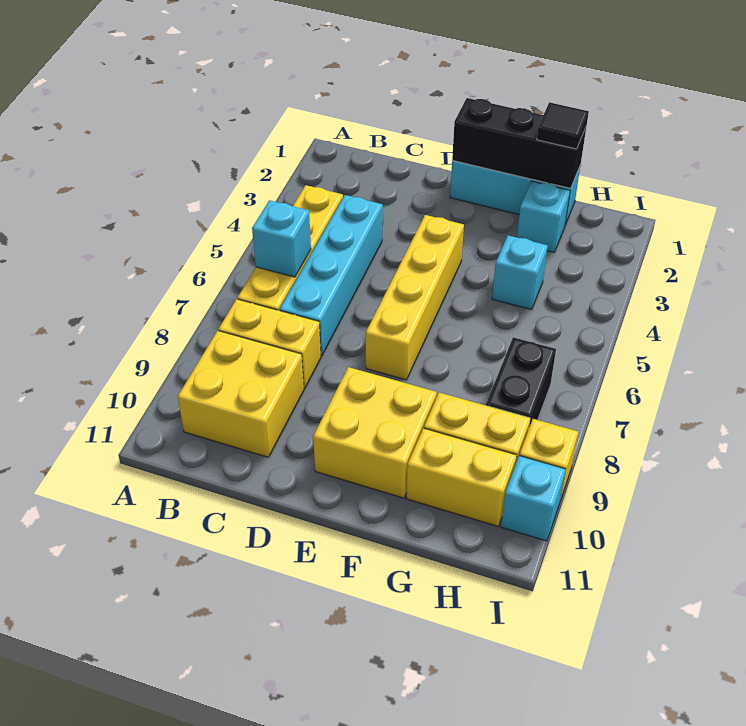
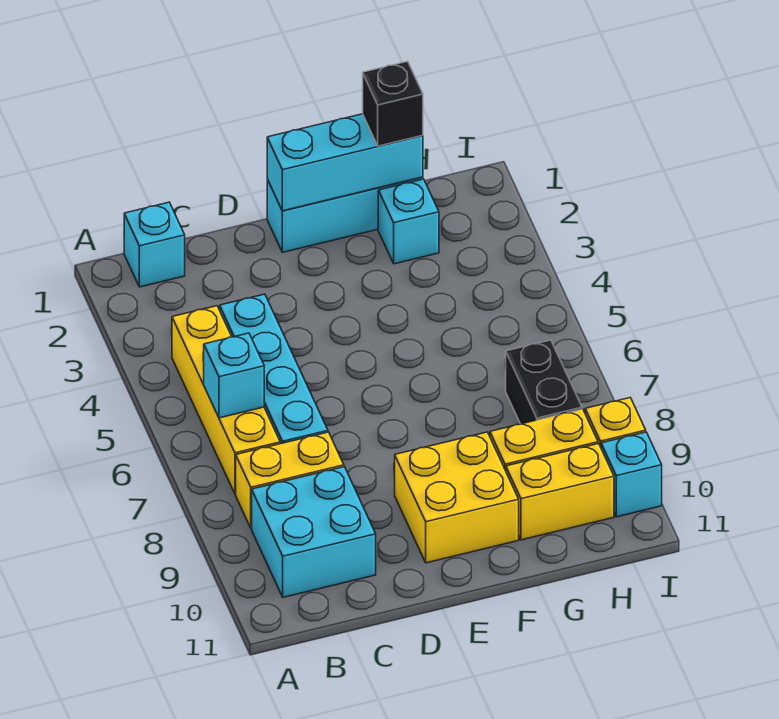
yellow brick B9:C10 level 1 -> cyan brick B9:C10 level 1
black brick E1:G1 level 2 -> cyan brick E1:G1 level 2
yellow brick E4:E7 level 1 -> none
black tile G1 level 3 -> black brick G1 level 3
cyan brick G4 level 1 -> cyan brick B1 level 1

